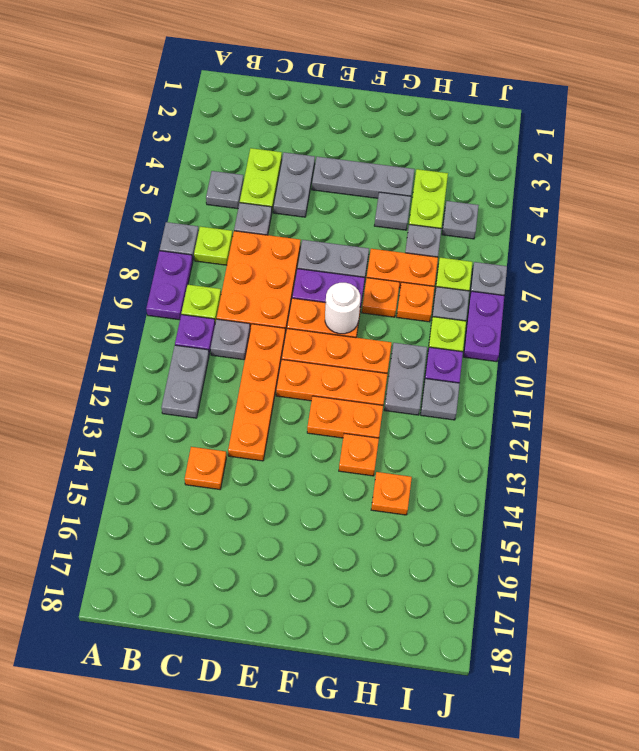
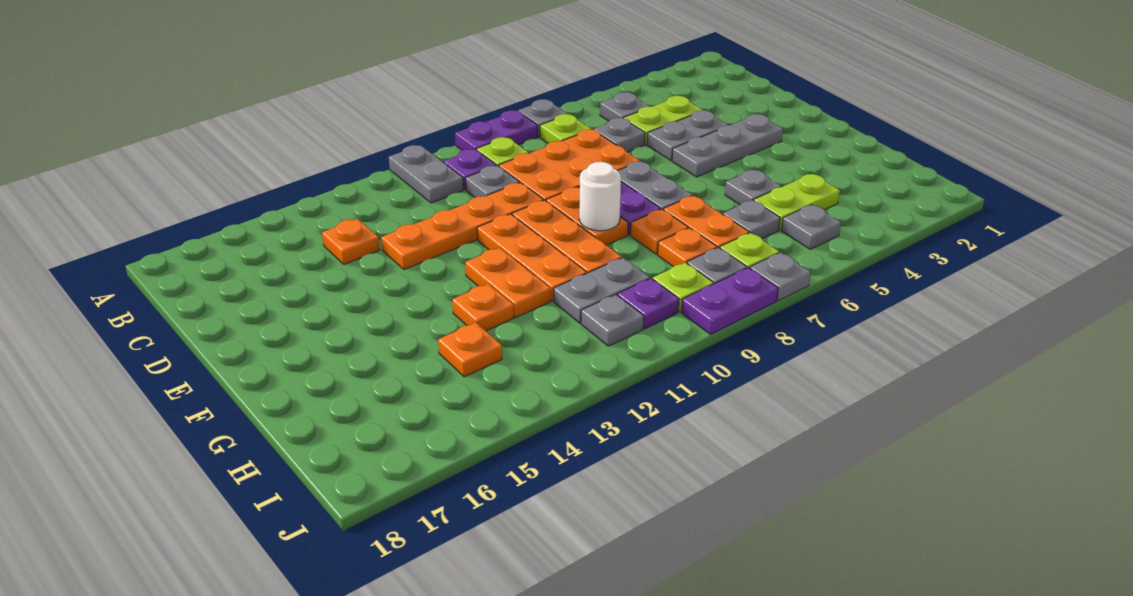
grey plate B11:B12 level 1 -> grey plate A11:B11 level 1
grey plate E4:G4 level 1 -> grey plate E3:E5 level 1

